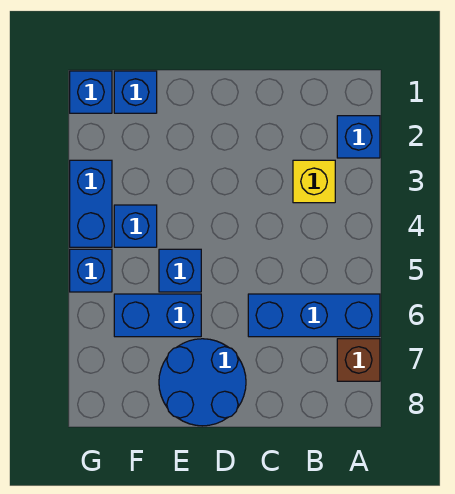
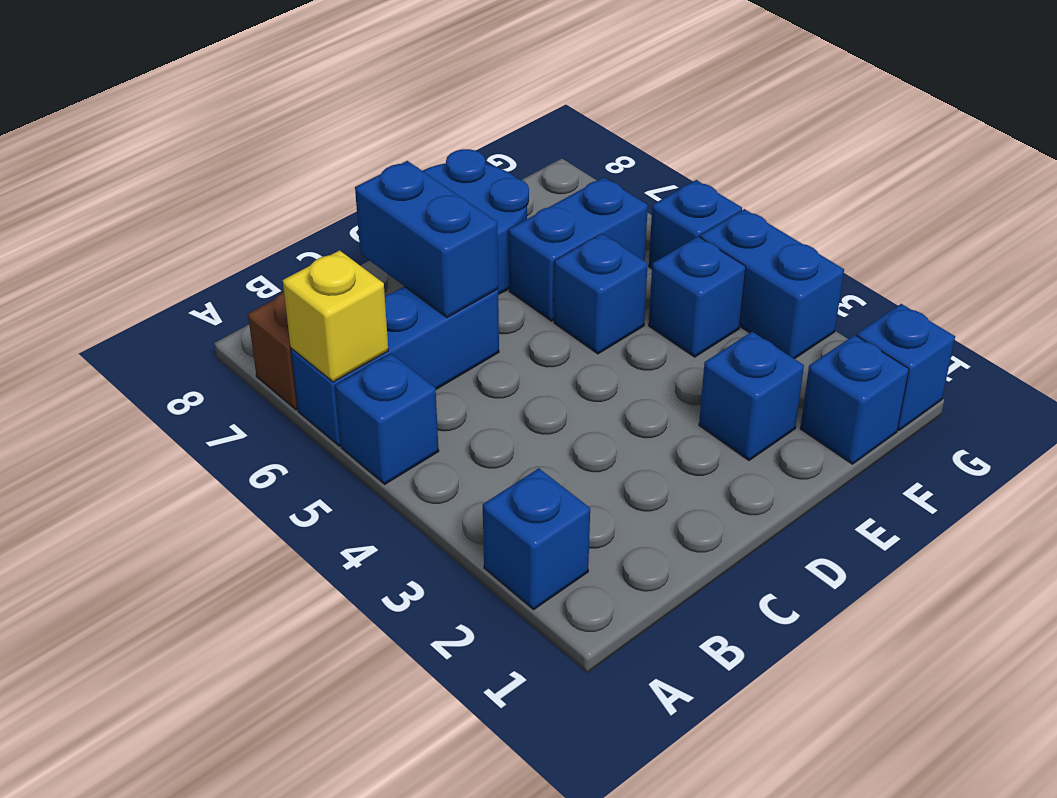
none -> blue brick A5 level 1
yellow brick B3 level 1 -> yellow brick A6 level 2
none -> blue brick C6:C7 level 2
none -> blue brick E2 level 1

